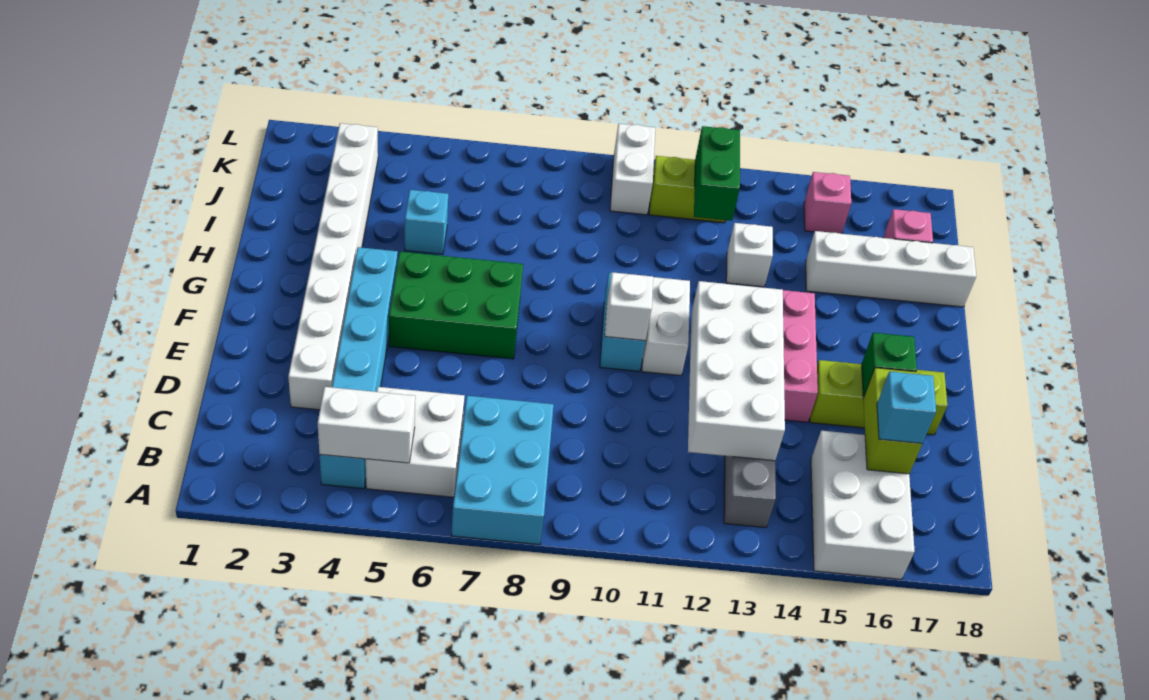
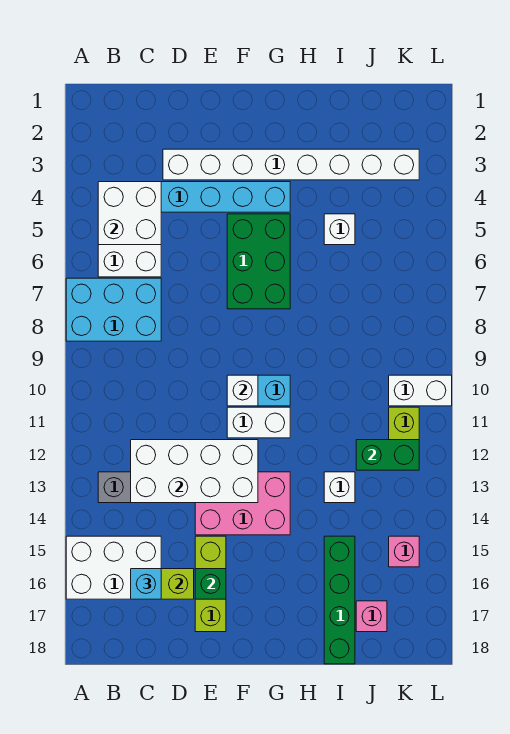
white brick B4:B5 level 2 -> white brick B4:C5 level 2
cyan brick I5 level 1 -> white brick I5 level 1
white brick I15:I18 level 1 -> green brick I15:I18 level 1

